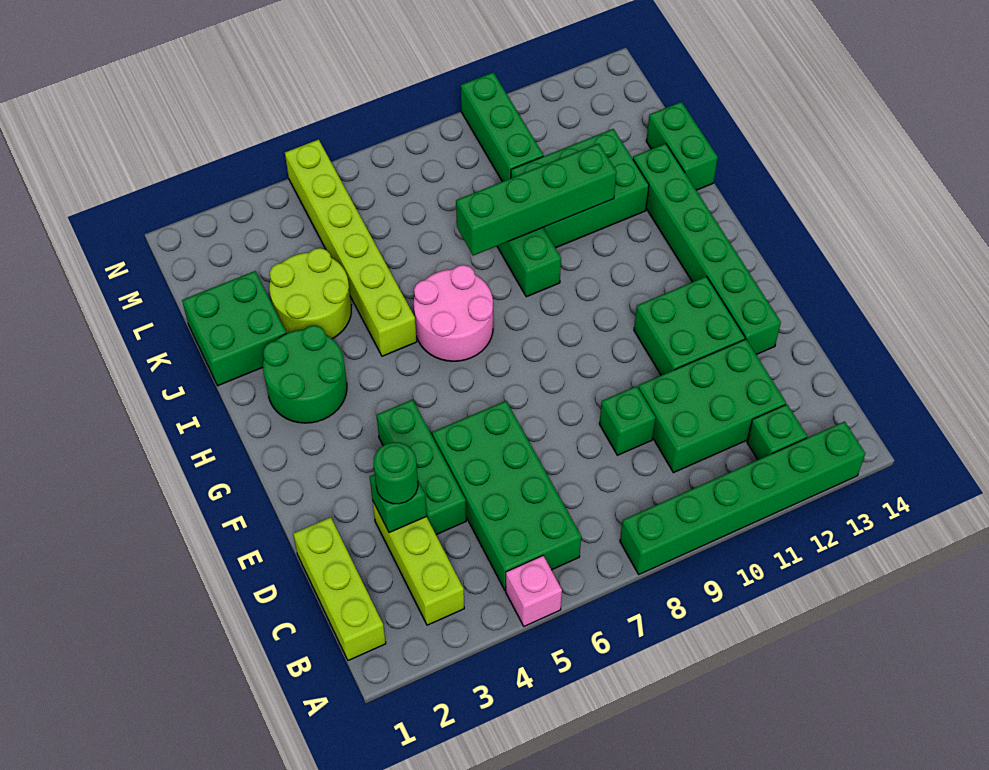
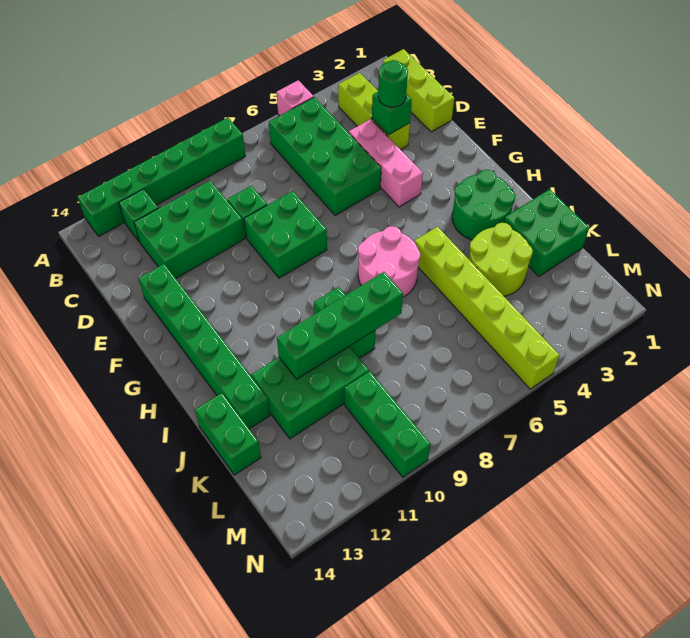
green brick D4:F4 level 1 -> pink brick D4:F4 level 1
green brick E11:F12 level 1 -> green brick E8:F9 level 1

